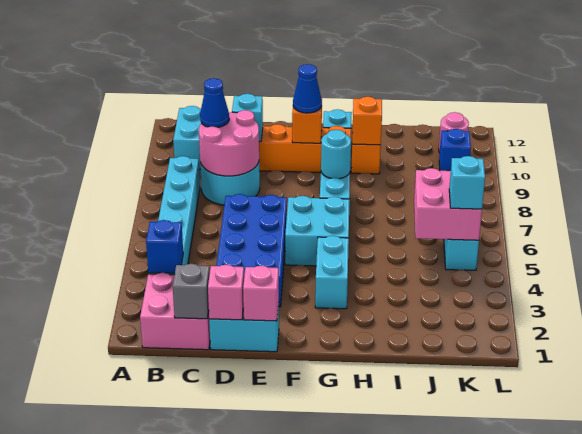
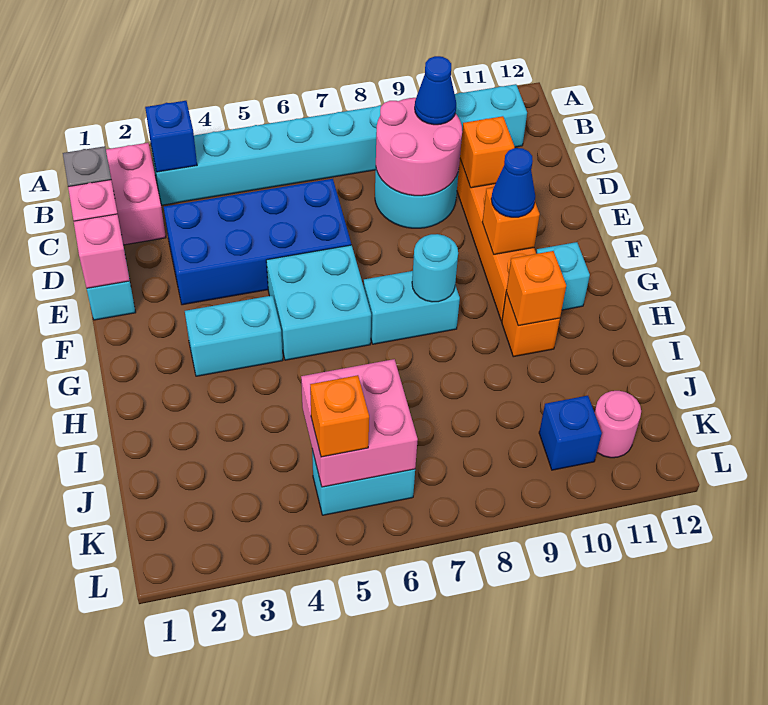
cyan brick D10 level 2 -> orange brick D10 level 2
cyan brick K5 level 3 -> orange brick K5 level 3

